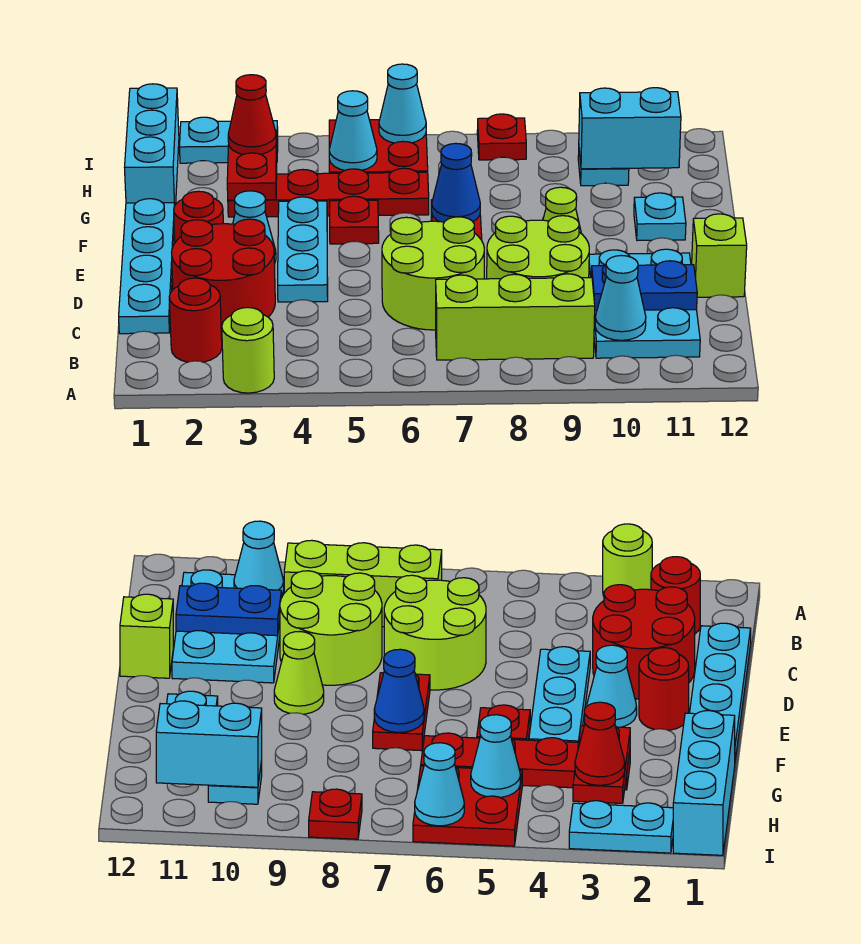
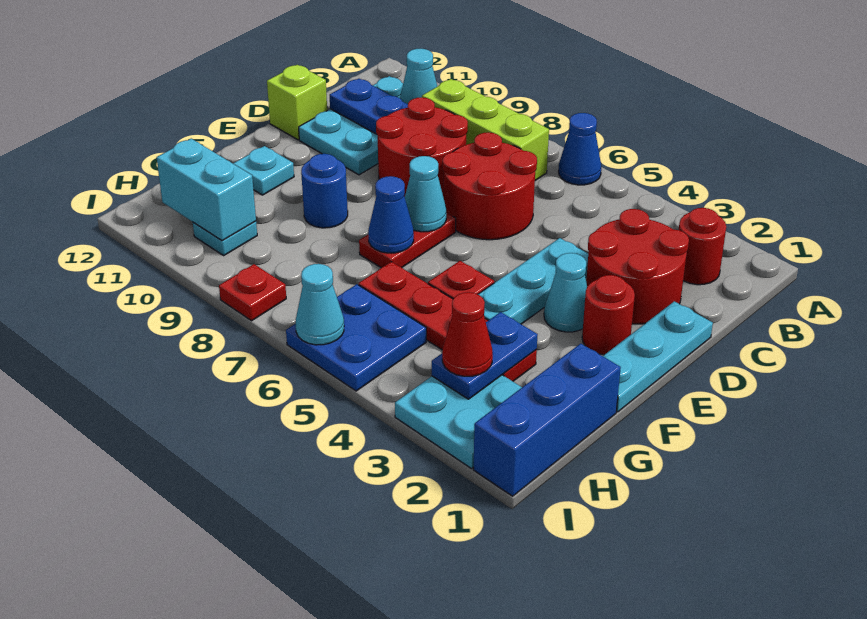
lime round brick A3 level 1 -> none
none -> blue cone A6 level 1
cyan plate C1:F1 level 1 -> cyan plate D1:F1 level 1
lime round brick C6:D7 level 1 -> red round brick C6:D7 level 1
lime round brick C8:D9 level 1 -> red round brick C8:D9 level 1
lime cone E9 level 1 -> none
none -> blue round brick F9 level 1
cyan brick G1:I1 level 1 -> blue brick G1:I1 level 1
red plate G3:H3 level 2 -> blue plate G3:H3 level 2
red plate H5:I6 level 1 -> blue plate H5:I6 level 1
cyan cone H5 level 2 -> cyan cone E7 level 2
cyan plate I2:I3 level 1 -> cyan plate H2:I3 level 1

